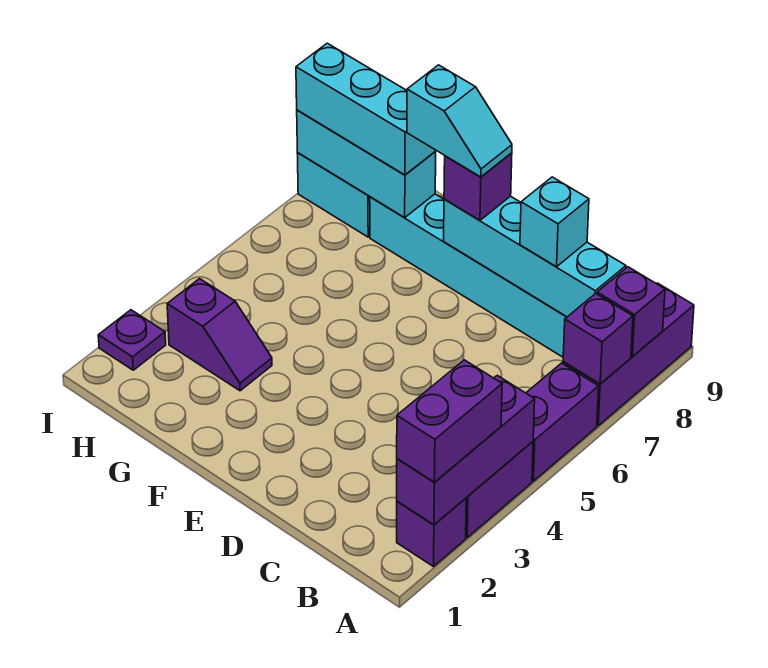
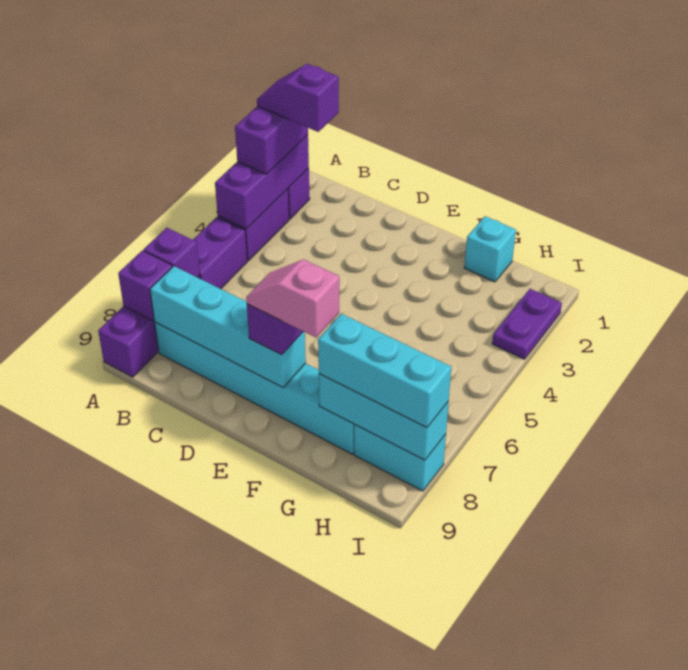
cyan brick C8 level 3 -> cyan brick G1 level 1
cyan slope E8:F8 level 4 top F -> pink slope E8:F8 level 4 top F
purple slope G3:H3 level 1 top H -> purple slope A2:B2 level 4 top B
purple plate I2 level 1 -> purple plate I2:I3 level 1

